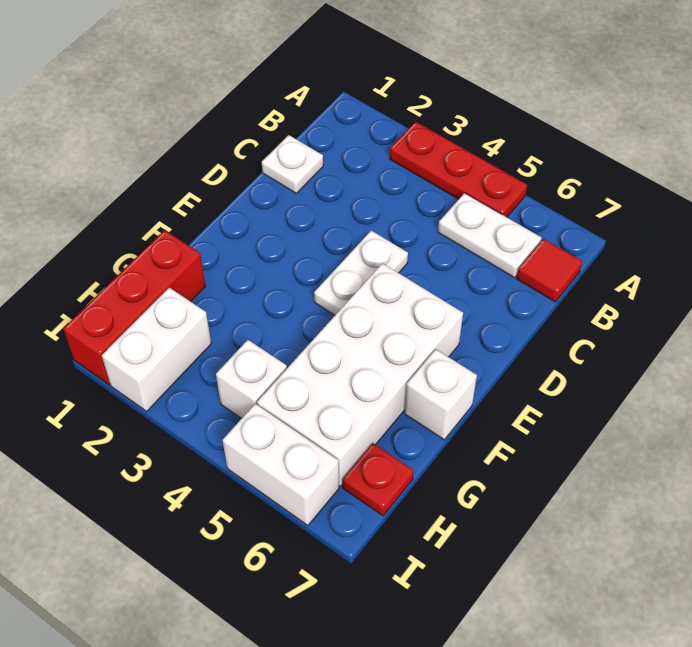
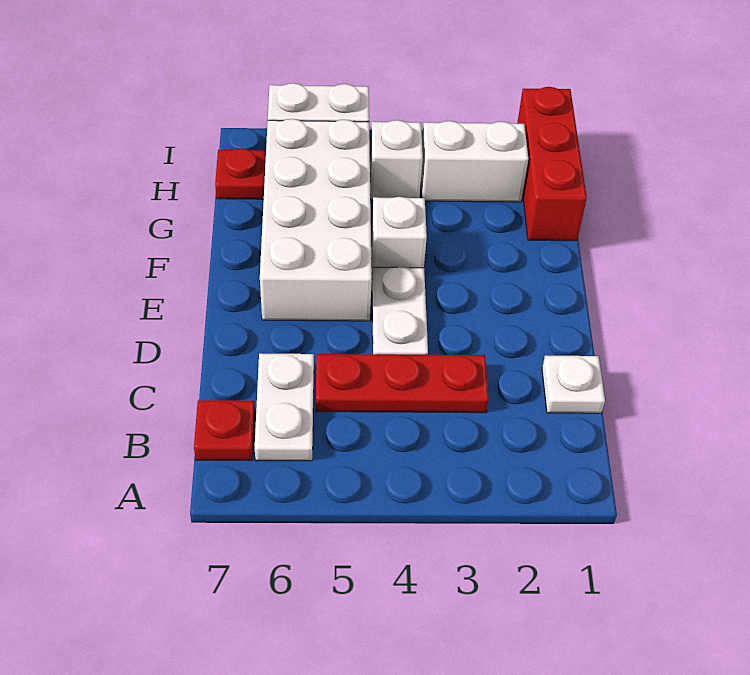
red plate A3:A5 level 1 -> red plate C3:C5 level 1
white plate B5:B6 level 1 -> white plate B6:C6 level 1
red tile B7 level 1 -> red plate B7 level 1
white brick F7 level 1 -> white brick F4 level 1
white brick H2:I2 level 1 -> white brick H2:H3 level 1

